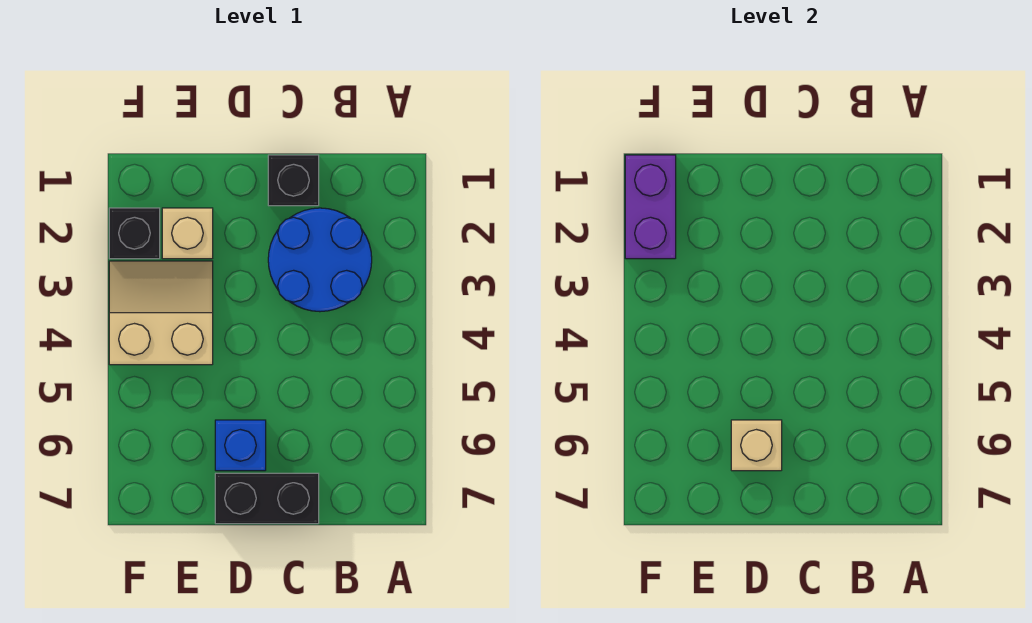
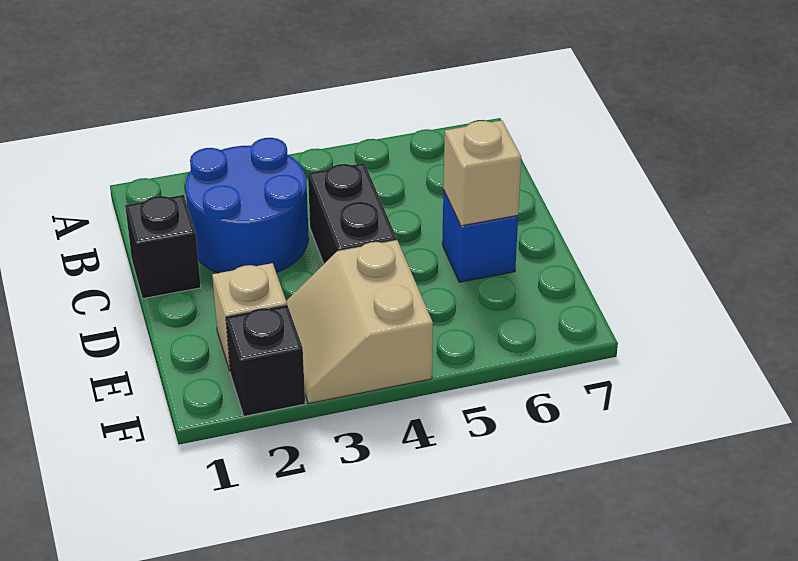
black brick C7:D7 level 1 -> black brick C4:D4 level 1
purple brick F1:F2 level 2 -> none

